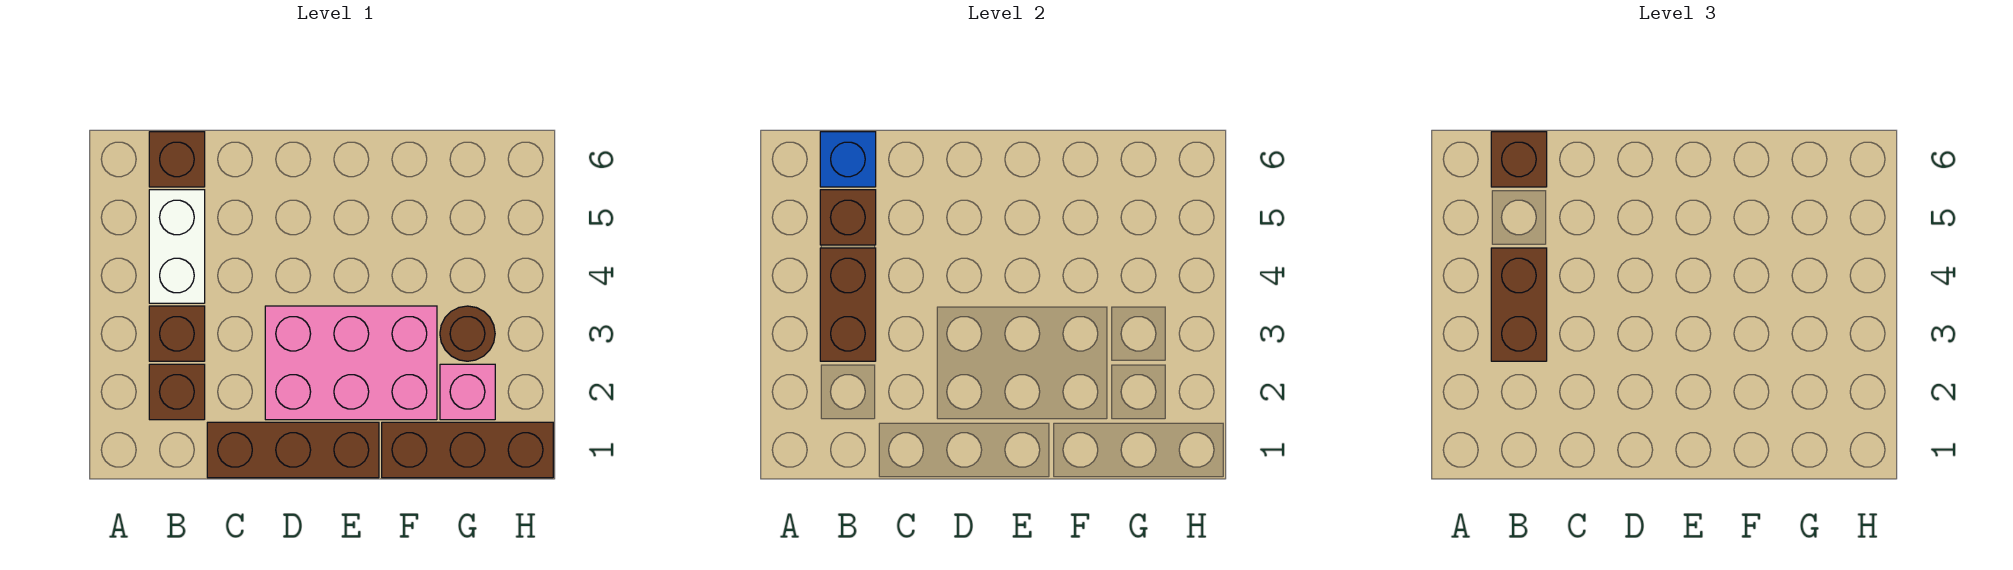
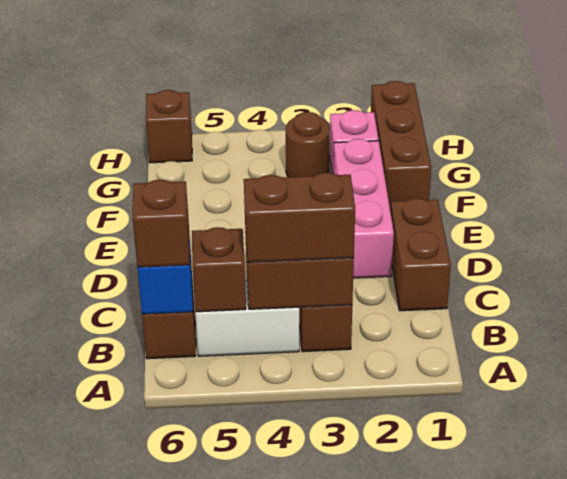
brown brick B2 level 1 -> brown brick H6 level 1
brown brick C1:E1 level 1 -> brown brick C1:D1 level 1
pink brick D2:F3 level 1 -> pink brick D2:F2 level 1

